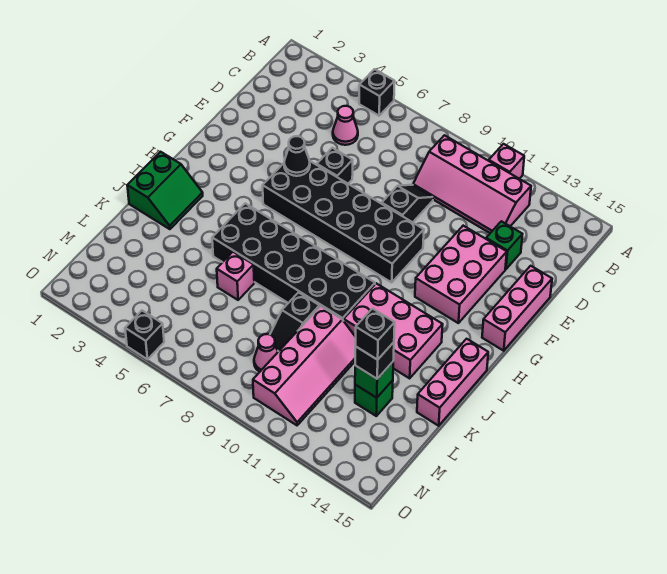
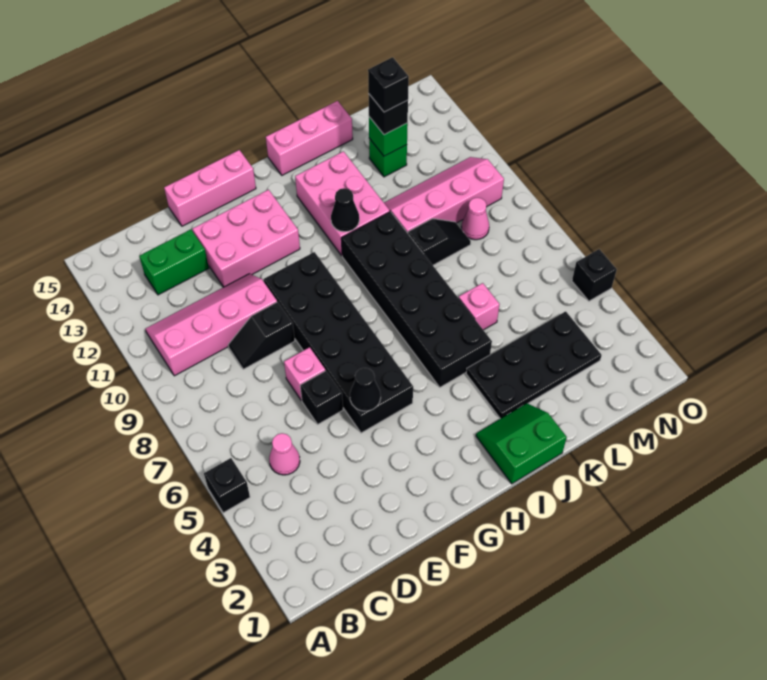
pink brick A11 level 1 -> pink brick E7 level 1
pink slope B9:C12 level 1 top B -> pink slope B10:E11 level 1 top 10
green brick D13 level 1 -> green brick C13:D13 level 1
none -> black cone I11 level 2
none -> black plate J3:M4 level 1

